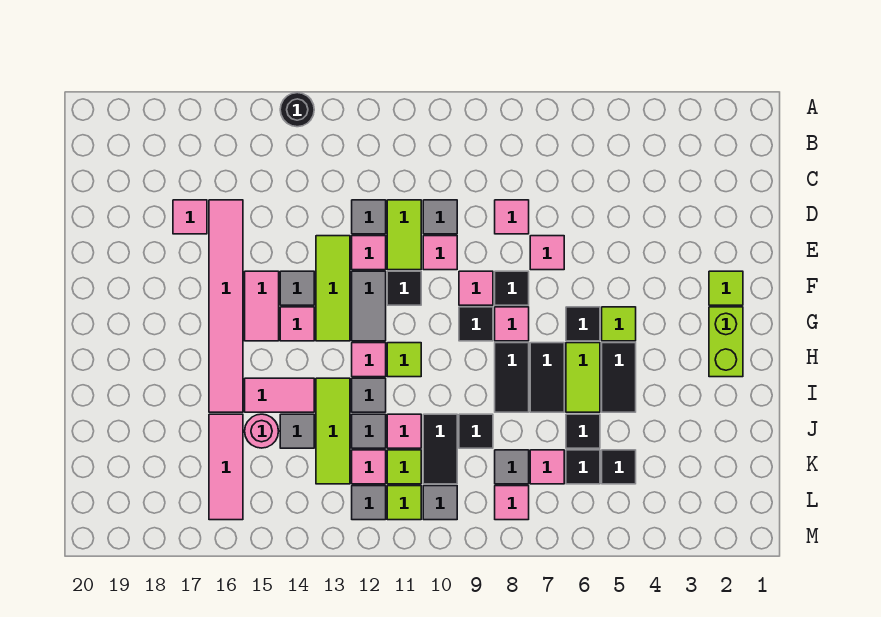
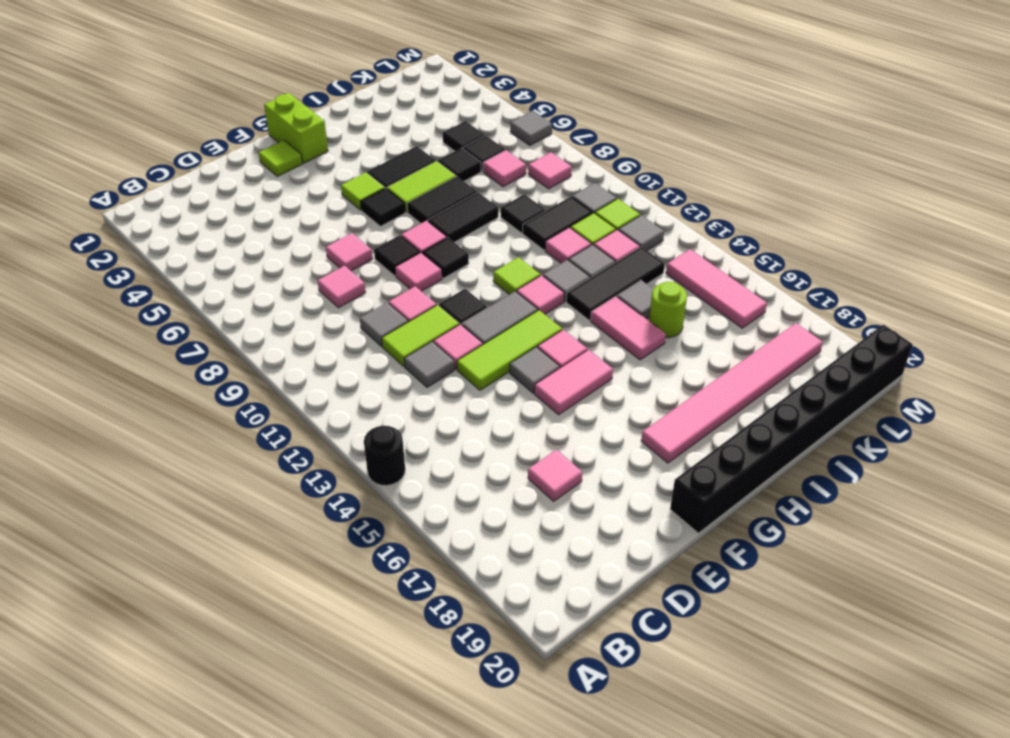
pink tile D16:I16 level 1 -> pink tile G18:L18 level 1
none -> black brick F20:M20 level 1
lime brick G2:H2 level 1 -> lime brick G1:G2 level 1
lime tile I13:K13 level 1 -> black tile I13:K13 level 1
pink round brick J15 level 1 -> lime round brick J15 level 1
pink tile J16:L16 level 1 -> pink tile L14:L16 level 1
grey tile K8 level 1 -> grey tile M6 level 1

